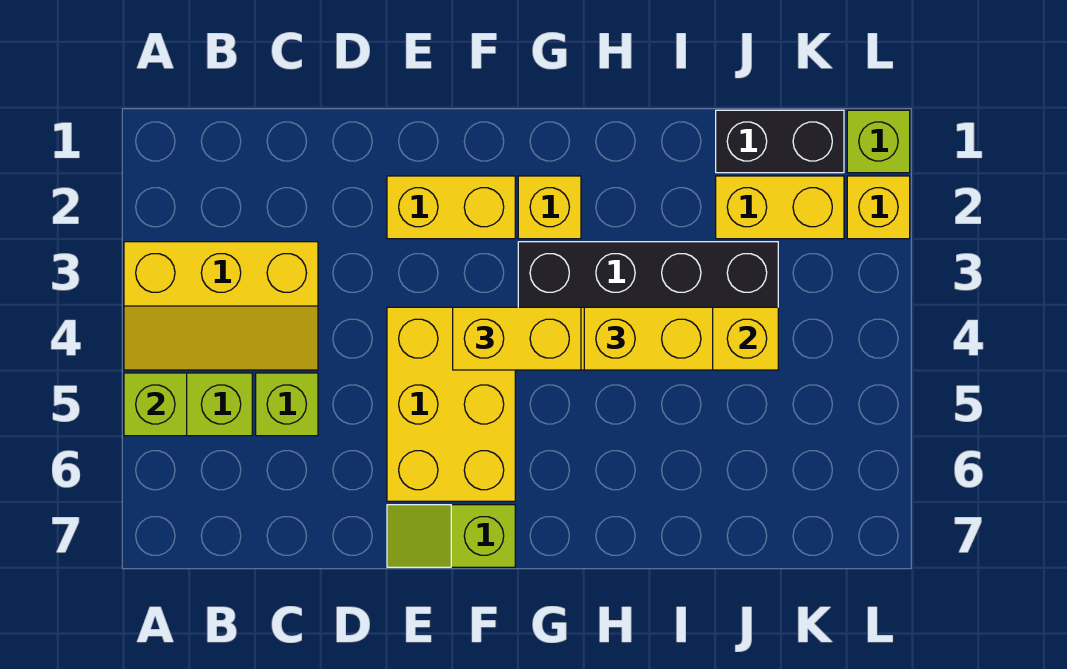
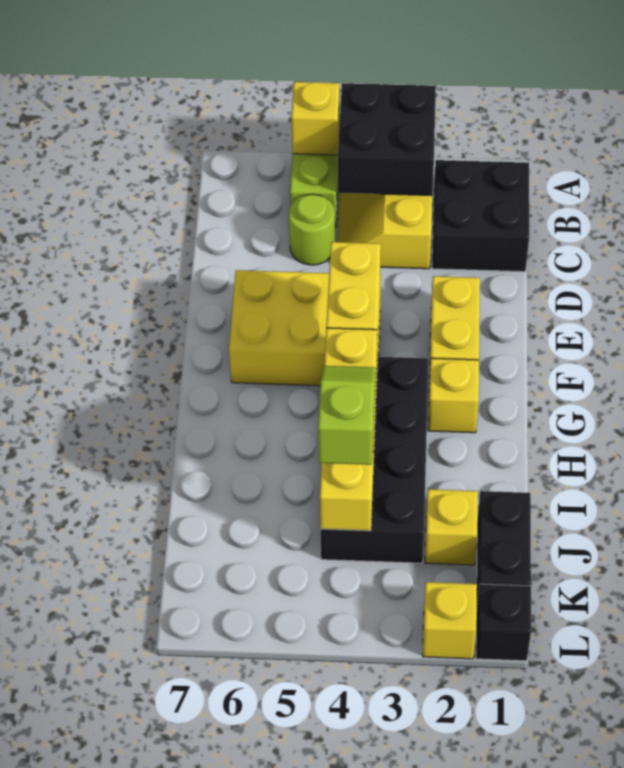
none -> black brick A3:B4 level 2
lime brick A5 level 2 -> yellow brick A5 level 2
none -> black brick B1:C2 level 1
lime brick C5 level 1 -> lime round brick C5 level 1
lime slope E7:F7 level 1 top F -> lime slope I4:J4 level 4 top J
yellow brick J2:K2 level 1 -> yellow brick J2 level 1
lime brick L1 level 1 -> black brick L1 level 1

